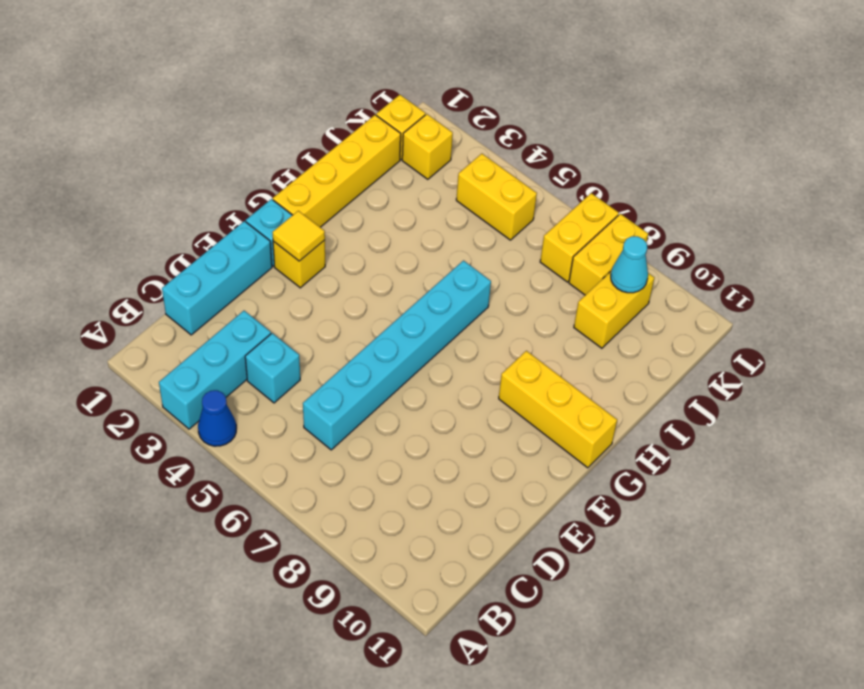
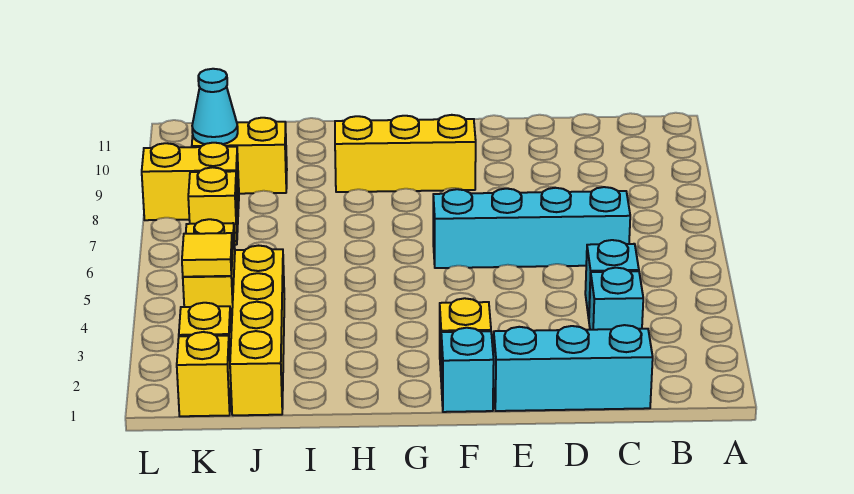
cyan brick A3:C3 level 1 -> cyan brick C3 level 1
blue cone A4 level 1 -> none
cyan brick C6:H6 level 1 -> cyan brick C6:F6 level 1
yellow tile F2 level 2 -> yellow tile K4 level 2
yellow brick G1:J1 level 1 -> yellow brick J1:J4 level 1
yellow brick G9:G11 level 1 -> yellow brick F9:H9 level 1
yellow brick K7:L7 level 1 -> yellow brick K7 level 1

